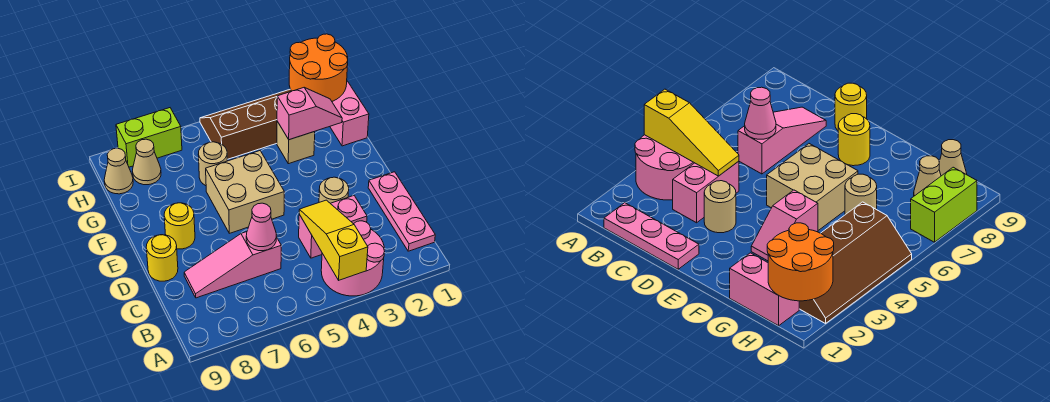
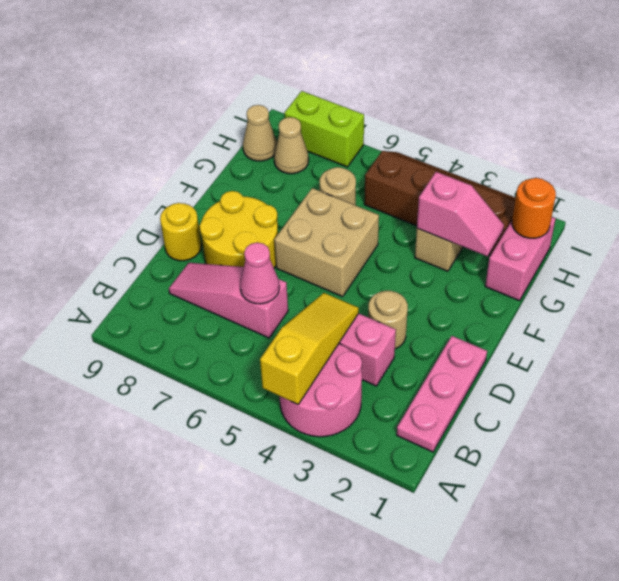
yellow round brick E8 level 1 -> yellow round brick D7:E8 level 1
orange round brick H1:I2 level 2 -> orange round brick H1 level 2

